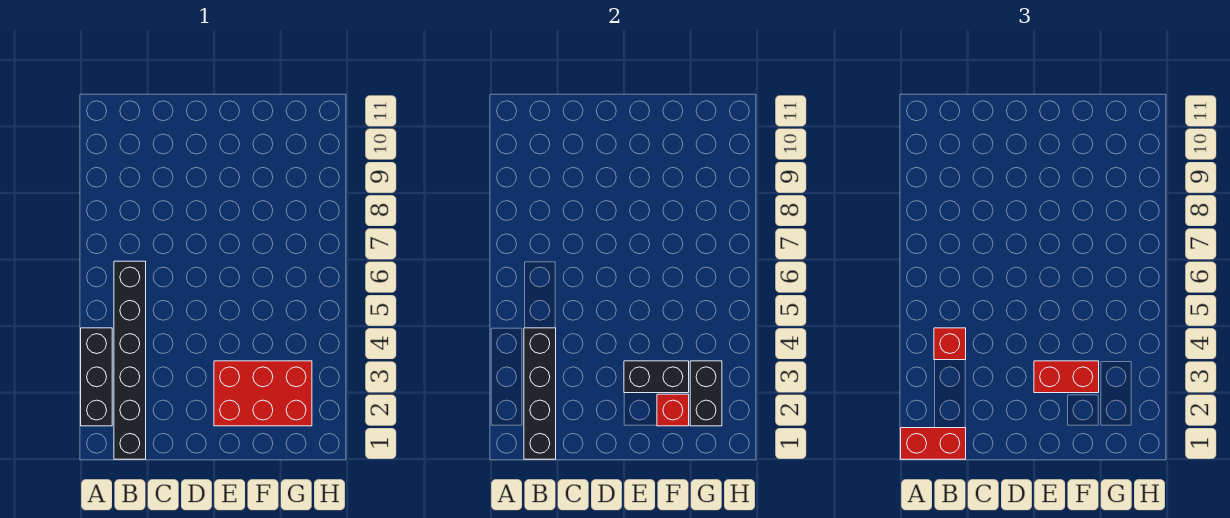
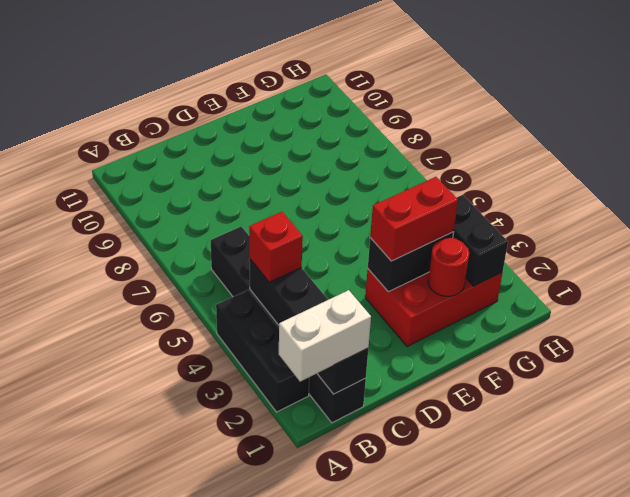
red brick A1:B1 level 3 -> white brick A1:B1 level 3
red brick F2 level 2 -> red round brick F2 level 2

